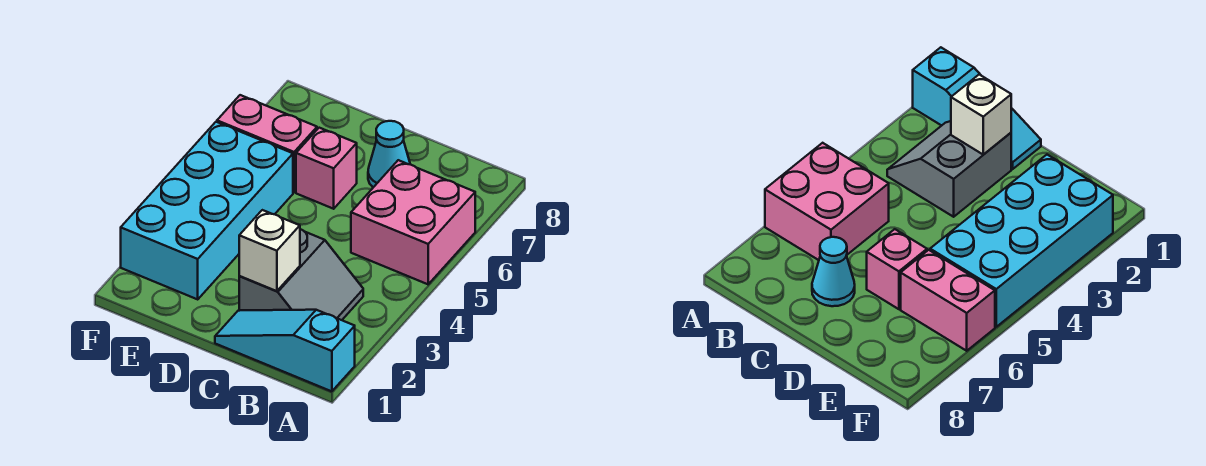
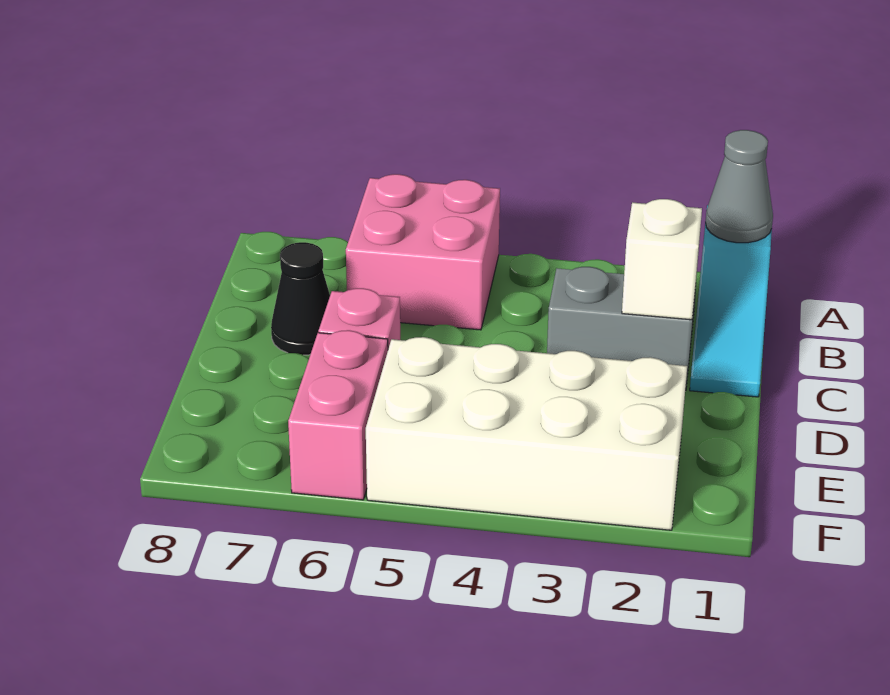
none -> grey cone A1 level 2
cyan cone C7 level 1 -> black cone C7 level 1
cyan brick E2:F5 level 1 -> white brick E2:F5 level 1

